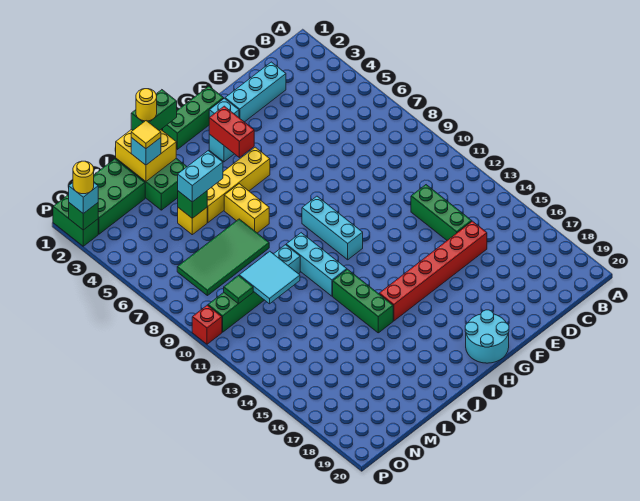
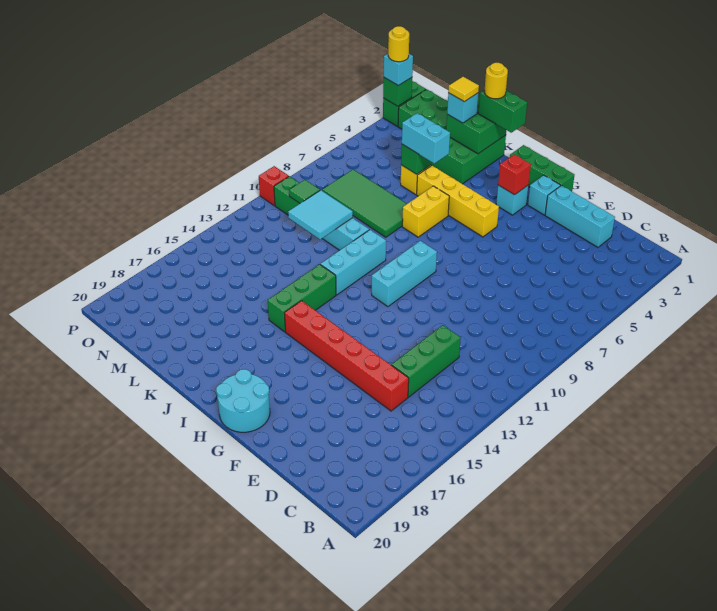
red brick H3:H4 level 2 -> red brick H3 level 2
yellow brick K1:L2 level 2 -> green brick K1:L2 level 2

